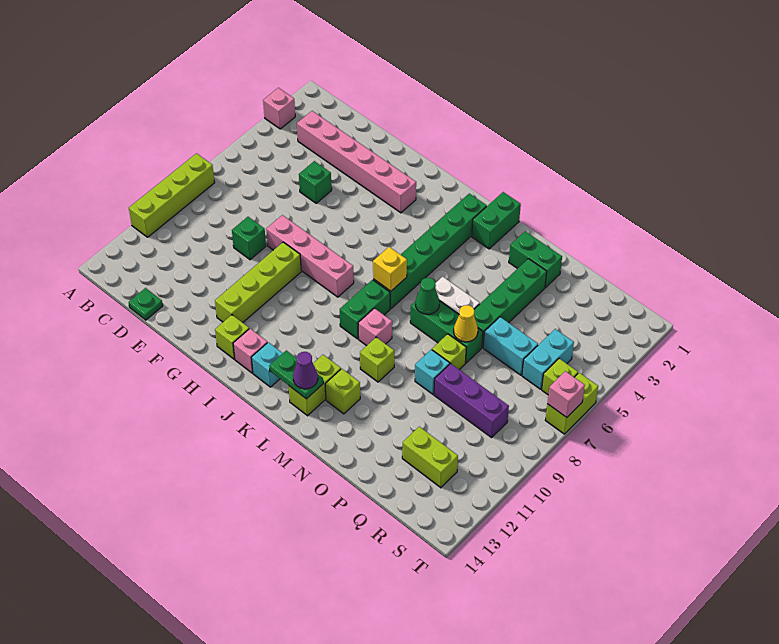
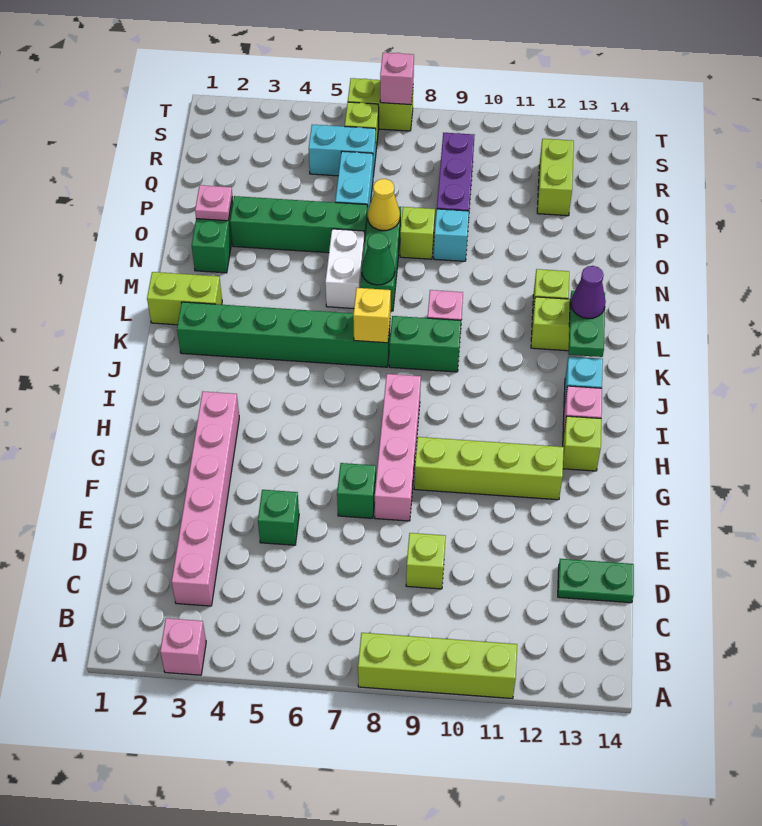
green plate D14 level 1 -> green plate D13:D14 level 1
green brick E9 level 1 -> green brick F7 level 1
green brick L1:L2 level 1 -> lime brick L1:L2 level 1
lime brick M10 level 1 -> lime brick D9 level 1
none -> pink plate O2 level 2

